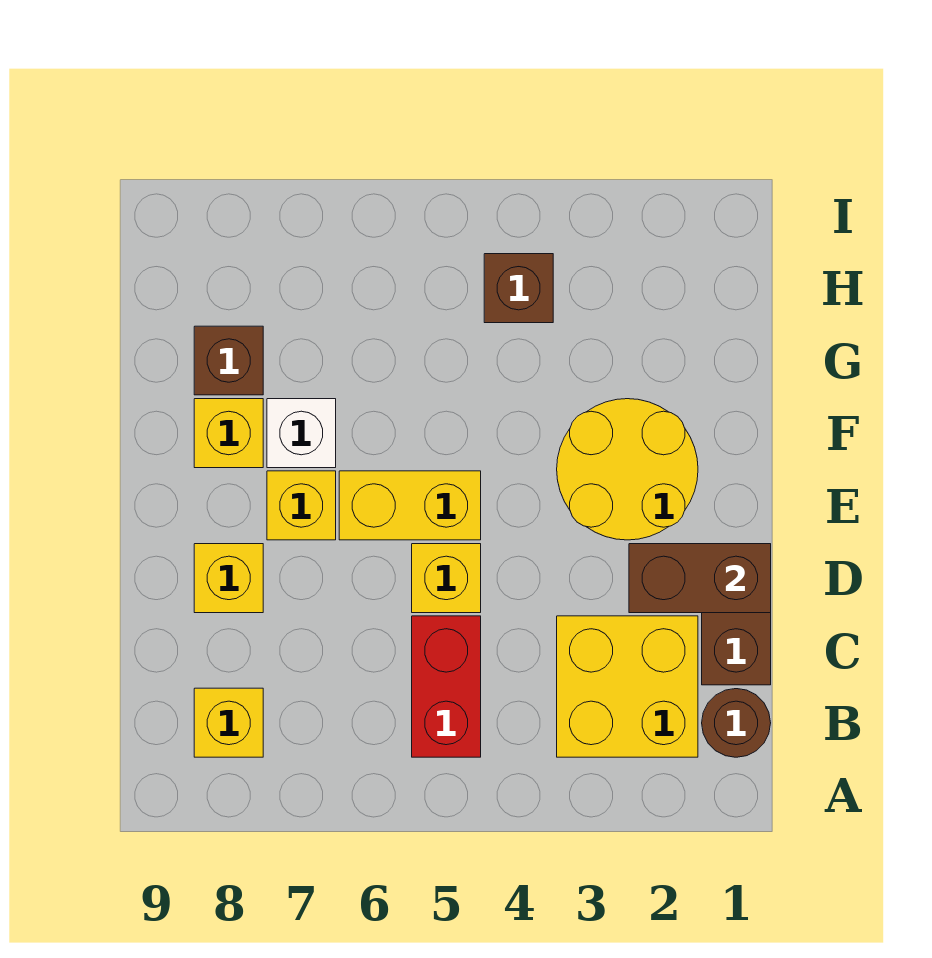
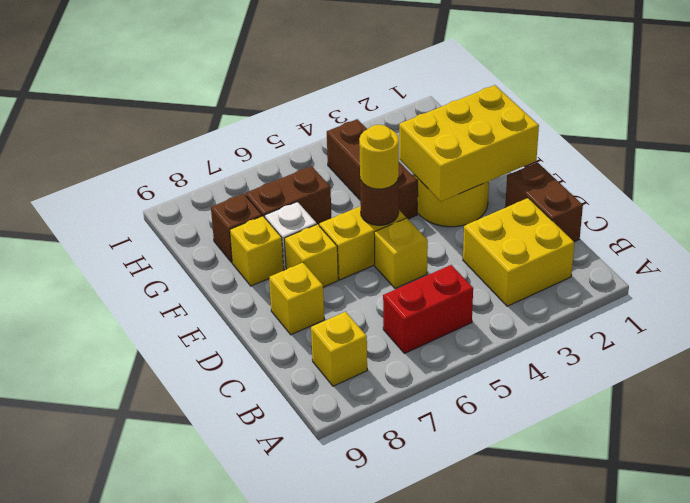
brown round brick B1 level 1 -> brown round brick E5 level 2
red brick B5:C5 level 1 -> red brick B5:B6 level 1
brown brick D1:D2 level 2 -> brown brick G6:G7 level 1
none -> yellow brick E1:F3 level 2
none -> yellow round brick E5 level 3
brown brick H4 level 1 -> brown brick F4:H4 level 1

